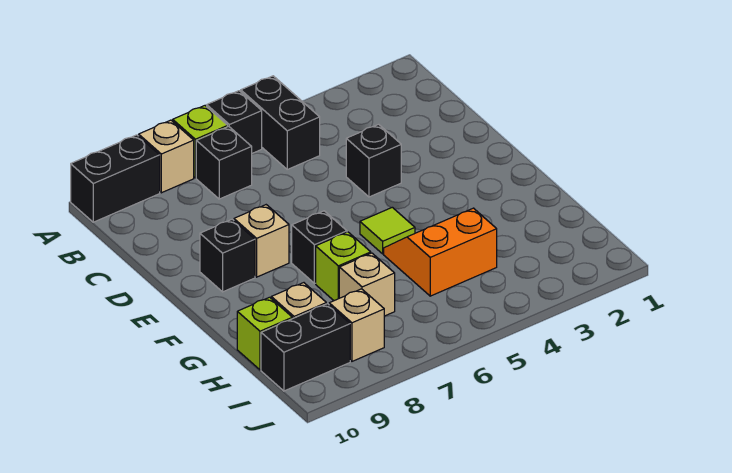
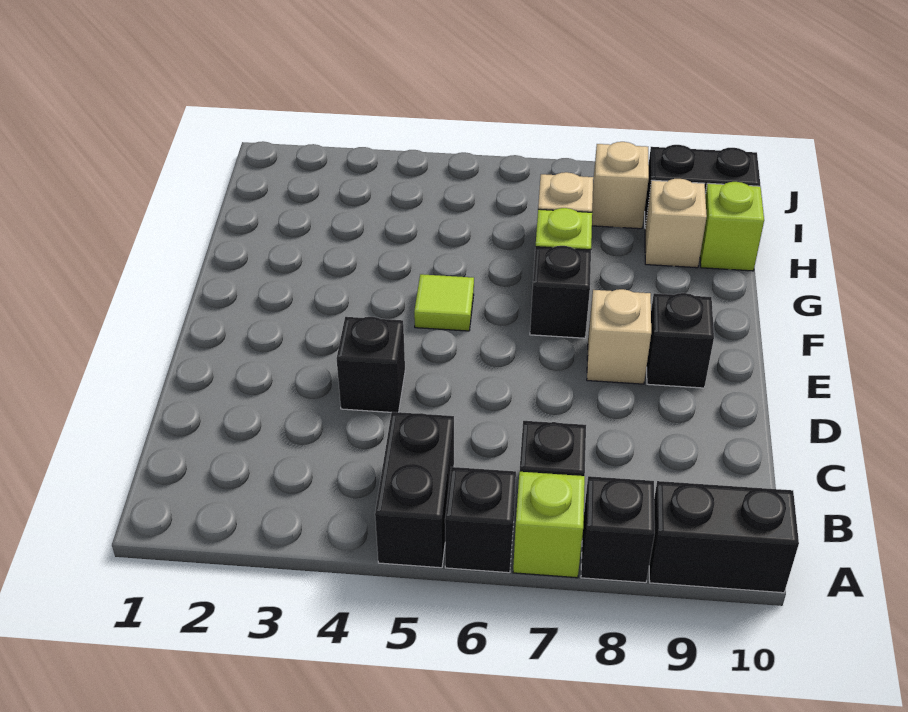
tan brick A8 level 1 -> black brick A8 level 1
orange slope G4:H5 level 1 top H -> none

